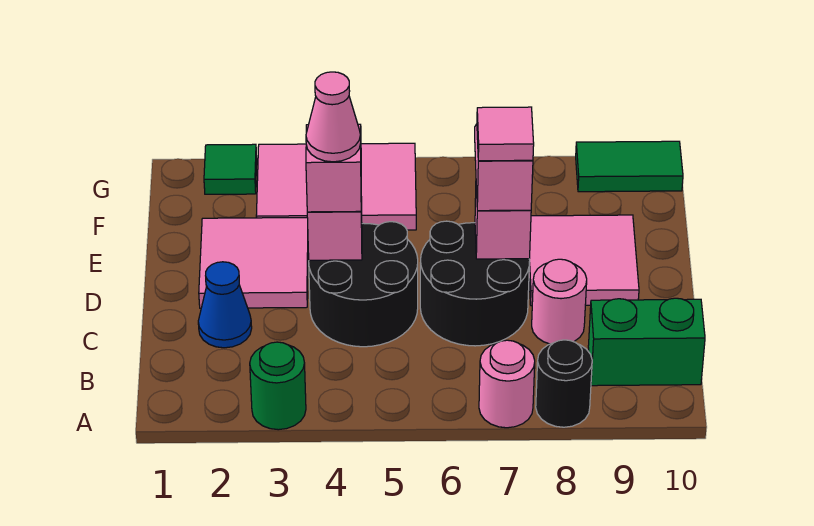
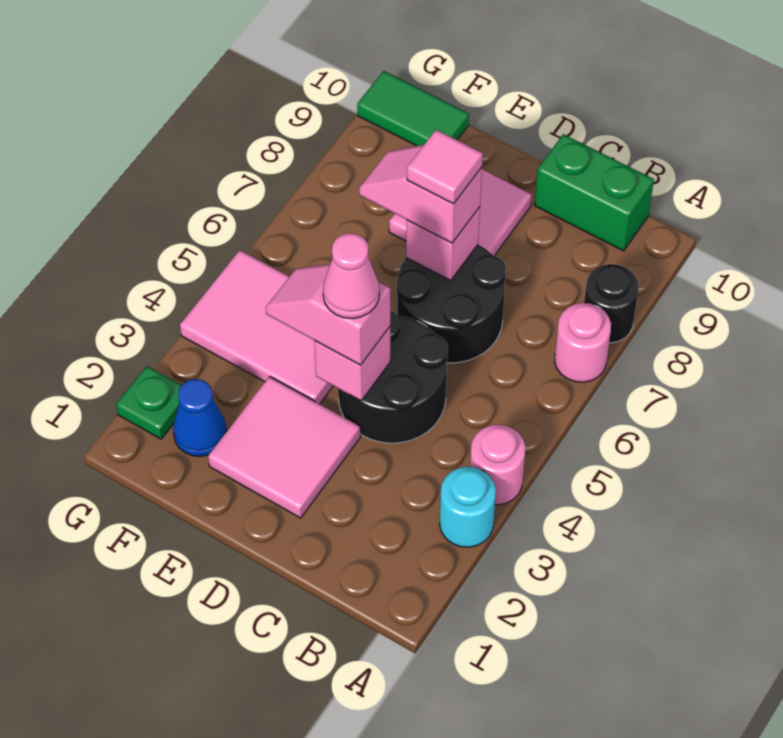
green round brick A3 level 1 -> cyan round brick A3 level 1
green brick B9:B10 level 1 -> green brick B10:C10 level 1
blue cone C2 level 1 -> blue cone F2 level 1
pink round brick C8 level 1 -> pink round brick A4 level 1
pink tile F3:G5 level 1 -> pink tile E4:G5 level 1
green tile G2 level 1 -> green plate G2 level 1
green tile G9:G10 level 1 -> green tile F10:G10 level 1

